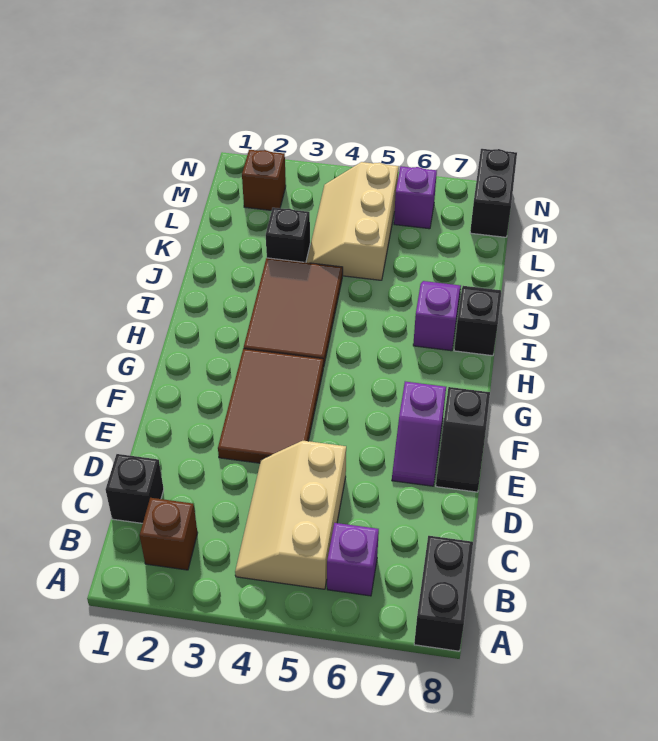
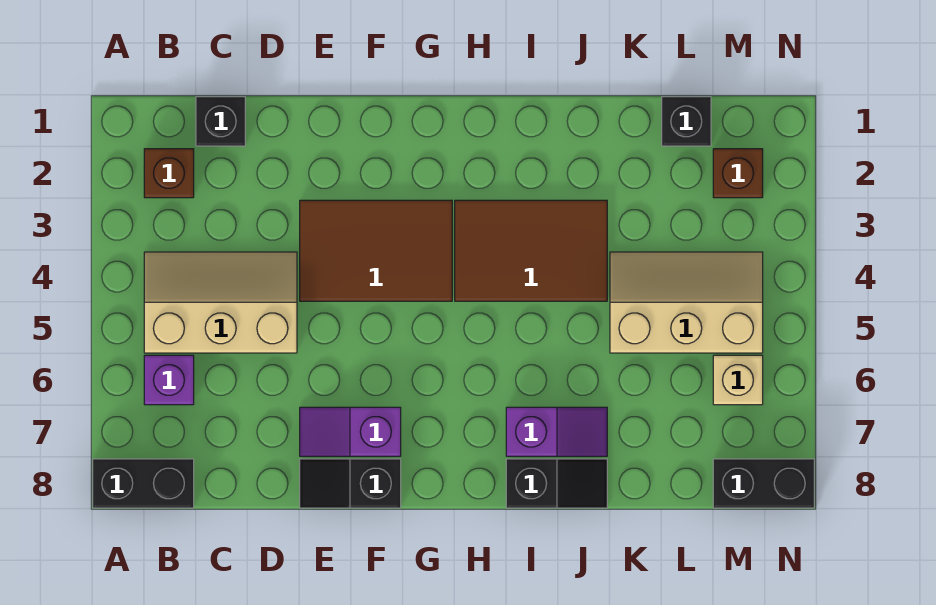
black brick K3 level 1 -> black brick L1 level 1
purple brick M6 level 1 -> tan brick M6 level 1

